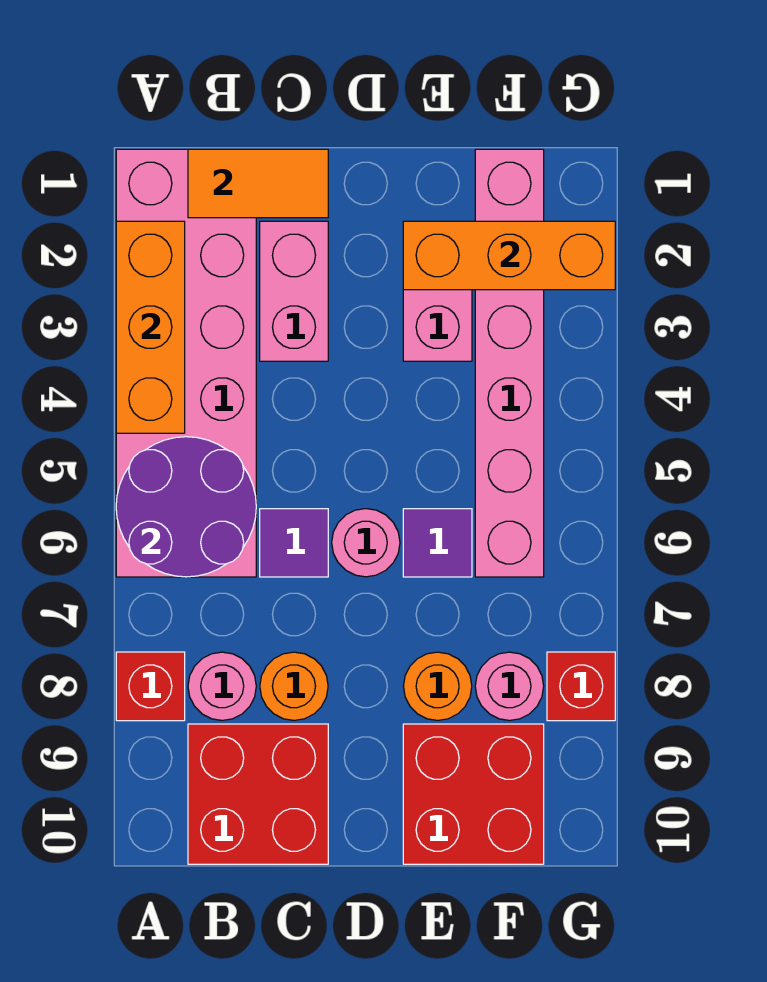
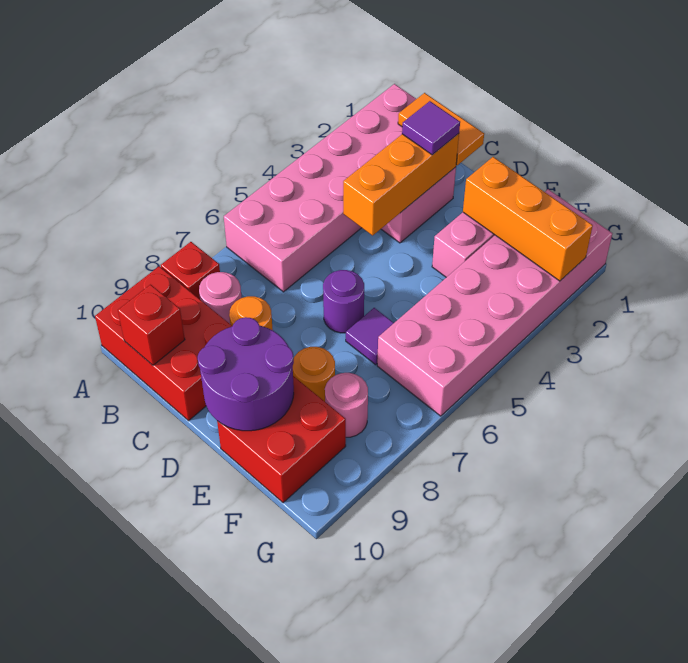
orange brick A2:A4 level 2 -> orange brick C2:C4 level 2
purple round brick A5:B6 level 2 -> purple round brick D9:E10 level 2
red brick B9:C10 level 1 -> red brick A9:C10 level 1
purple tile C6 level 1 -> purple tile C2 level 3
pink round brick D6 level 1 -> purple round brick D6 level 1
pink brick F1:F6 level 1 -> pink brick F1:G6 level 1
red brick G8 level 1 -> red brick B10 level 2

